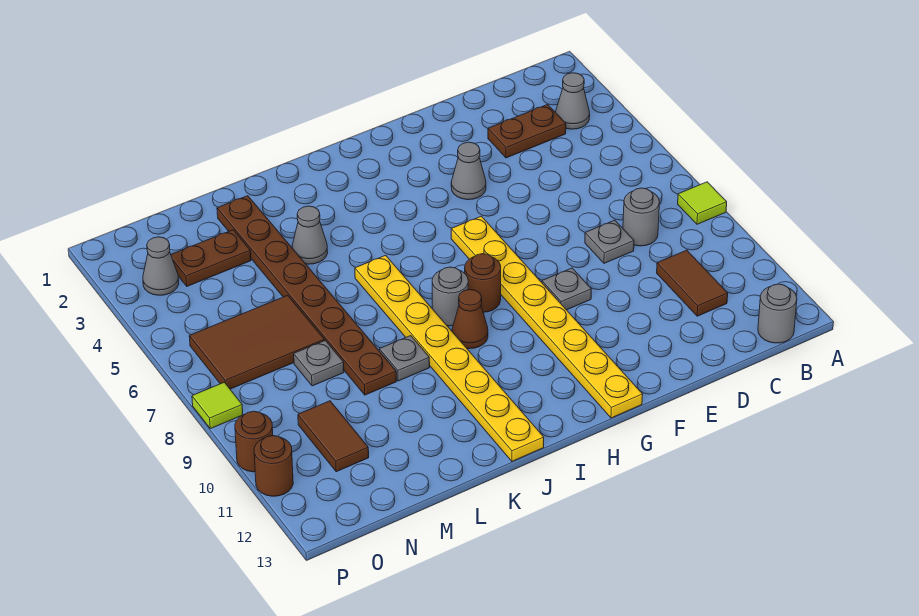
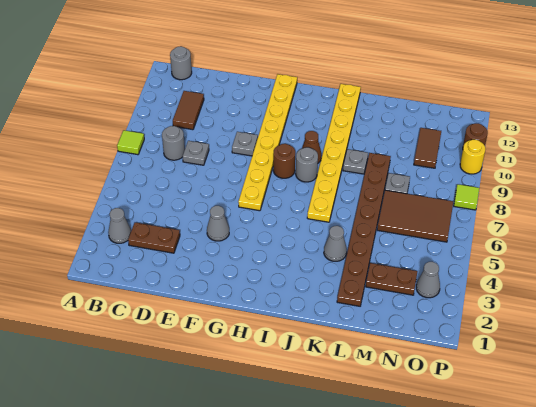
brown round brick P10 level 1 -> yellow round brick P10 level 1

